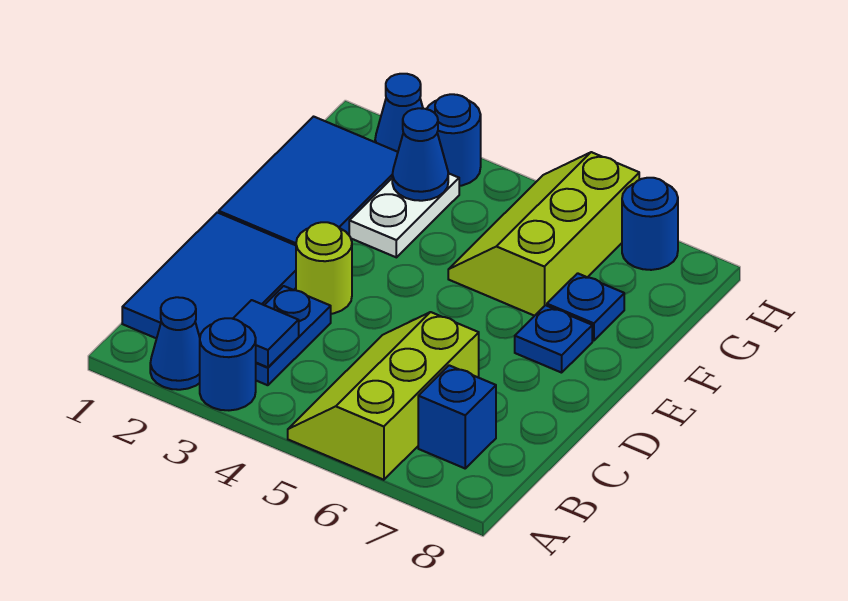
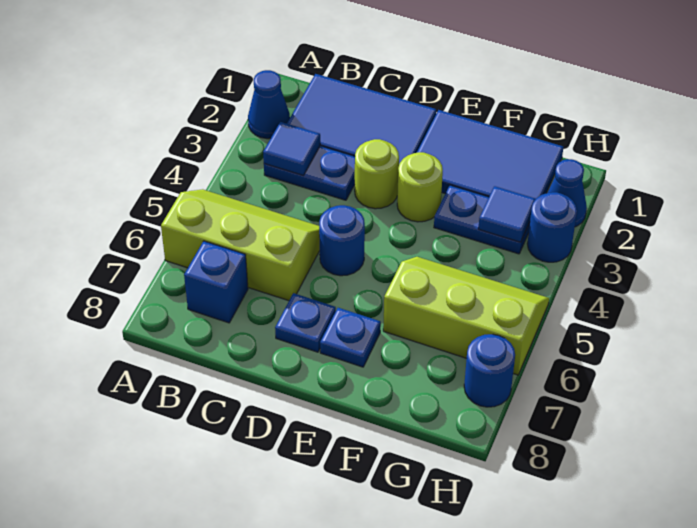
blue round brick A3 level 1 -> blue round brick D5 level 1
none -> lime round brick E3 level 1
white plate F3:G3 level 1 -> blue plate F3:G3 level 1
blue plate F7 level 1 -> blue plate D7 level 1
blue cone G3 level 2 -> blue tile G3 level 2

